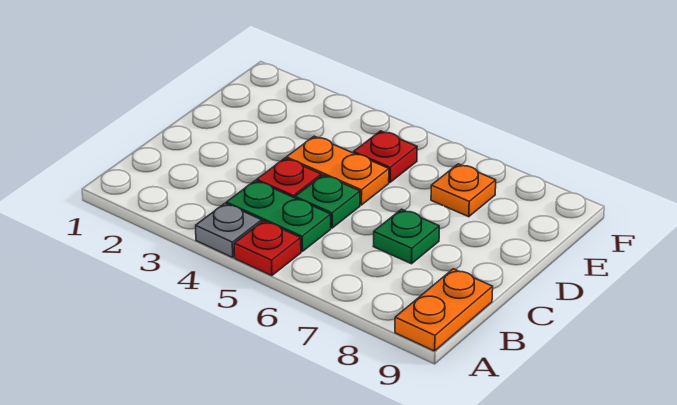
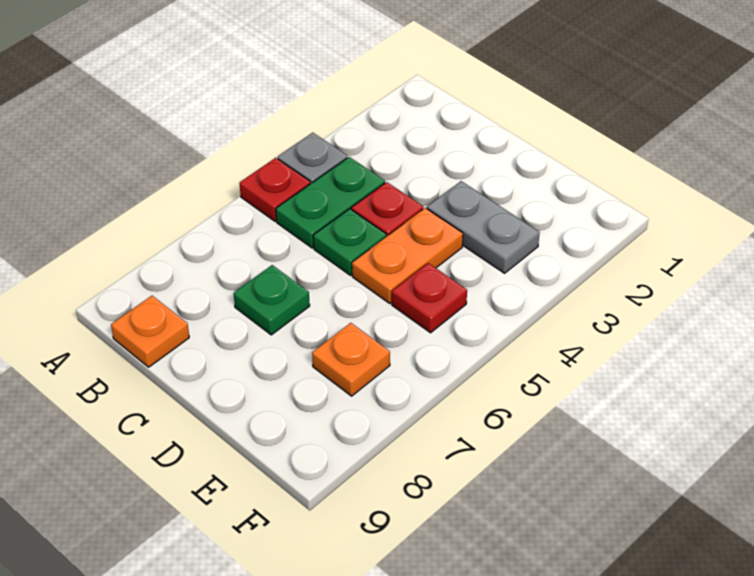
orange plate A9:B9 level 1 -> orange plate B9 level 1
none -> grey plate D3:E3 level 1

